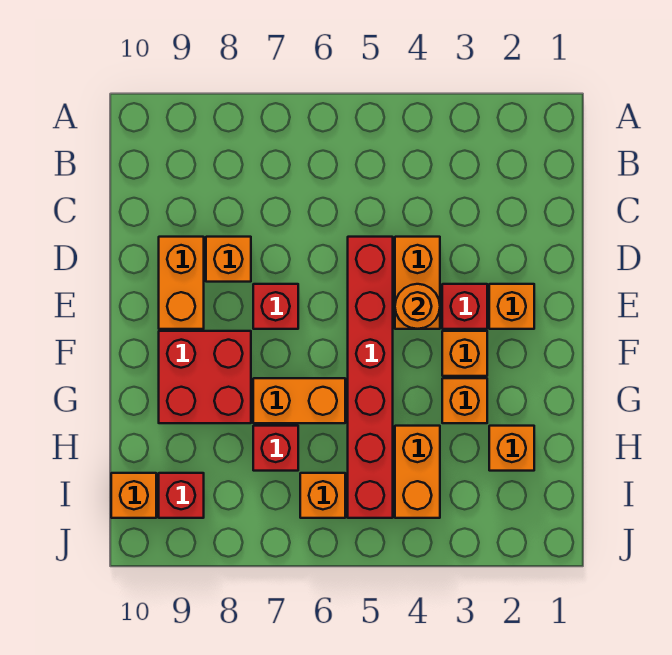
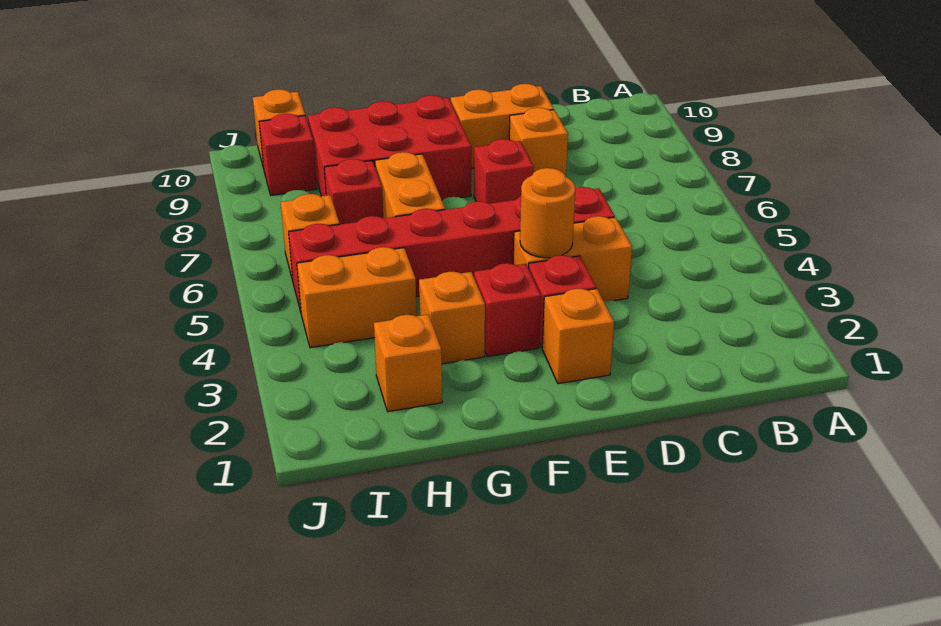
orange brick F3 level 1 -> red brick F3 level 1
red brick F8:G9 level 1 -> red brick F8:H9 level 1

